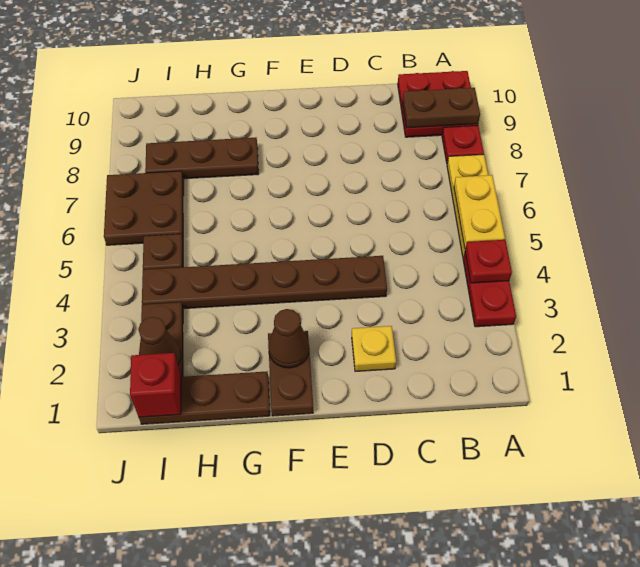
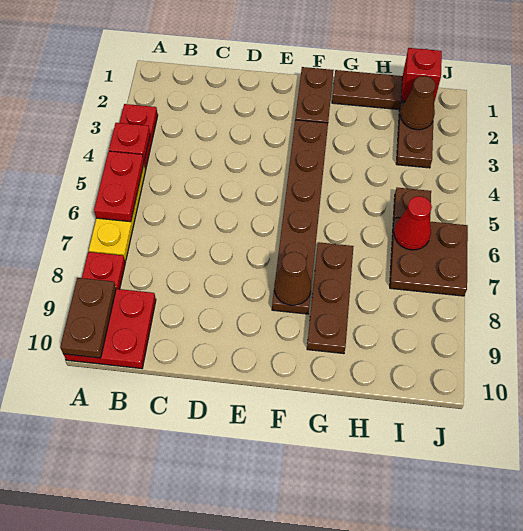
yellow plate A5:A6 level 2 -> red plate A5:A6 level 2
brown plate A9:B9 level 2 -> brown plate A9:A10 level 2
yellow plate D2 level 1 -> none
brown plate D4:I4 level 1 -> brown plate F3:F8 level 1
brown cone F2 level 2 -> brown cone F8 level 2
brown plate G8:I8 level 1 -> brown plate G7:G9 level 1
none -> red cone I6 level 2

